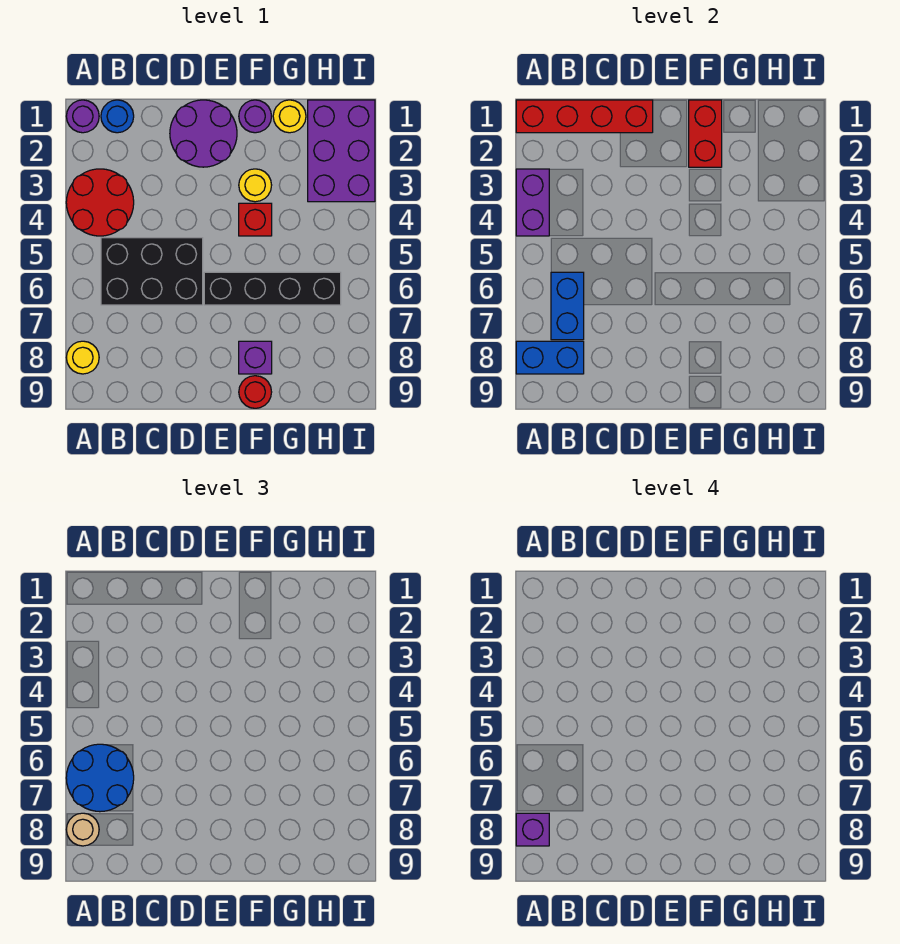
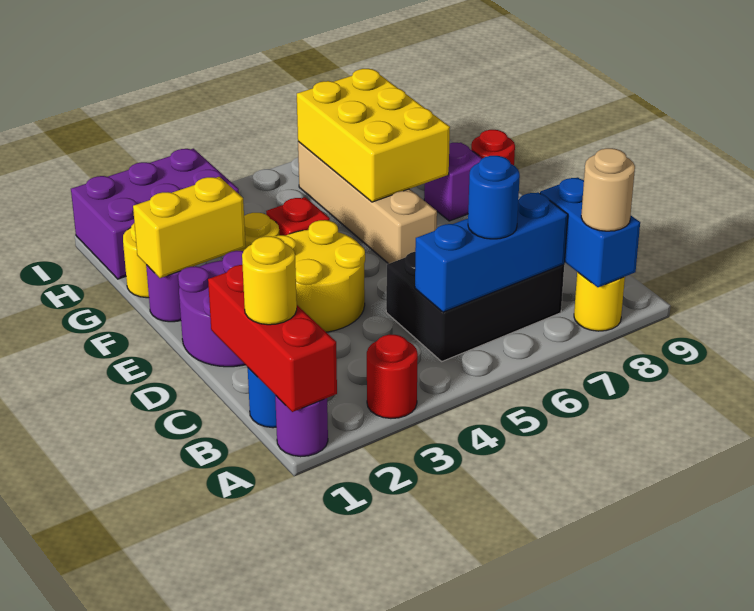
red brick A1:D1 level 2 -> red brick A1:C1 level 2
red round brick A3:B4 level 1 -> red round brick A3 level 1
purple brick A3:A4 level 2 -> none
blue round brick A6:B7 level 3 -> blue round brick B6 level 3
purple brick A8 level 4 -> none
none -> yellow round brick B1 level 3
black brick B5:D6 level 1 -> black brick B5:C7 level 1
blue brick B6:B7 level 2 -> blue brick B5:B7 level 2
none -> yellow round brick D3:E4 level 1
black brick E6:H6 level 1 -> tan brick E6:H6 level 1
red brick F1:F2 level 2 -> yellow brick F1:F2 level 2
none -> yellow brick F6:H7 level 2

